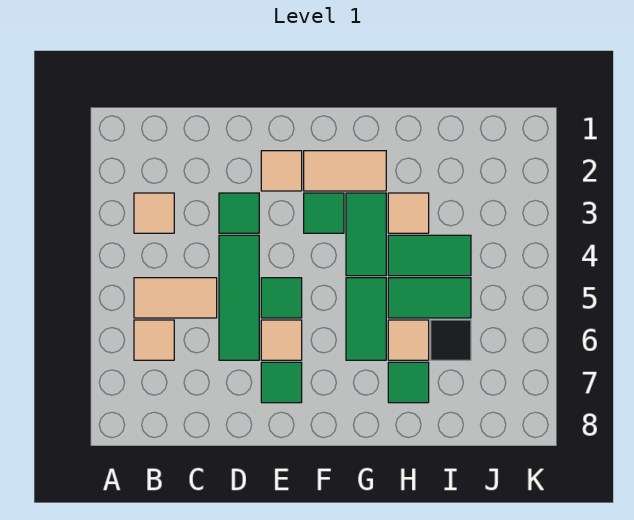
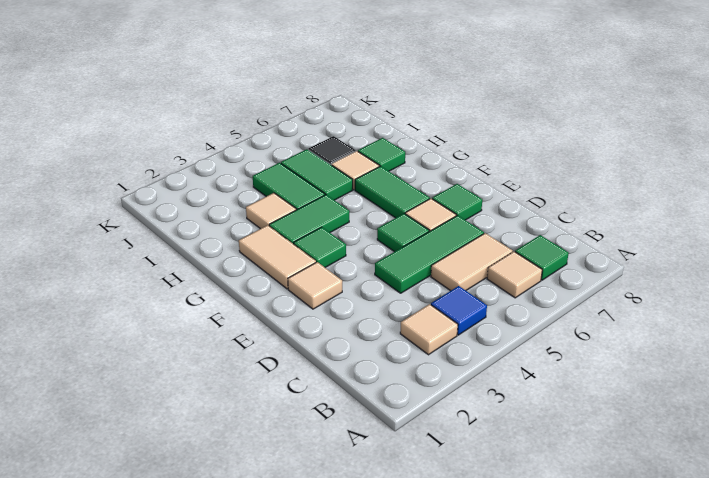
none -> blue tile B4 level 1
tan tile B5:C5 level 1 -> tan tile C5:C6 level 1
green tile D3 level 1 -> green tile B7 level 1
green tile G5:G6 level 1 -> green tile F6:G6 level 1

